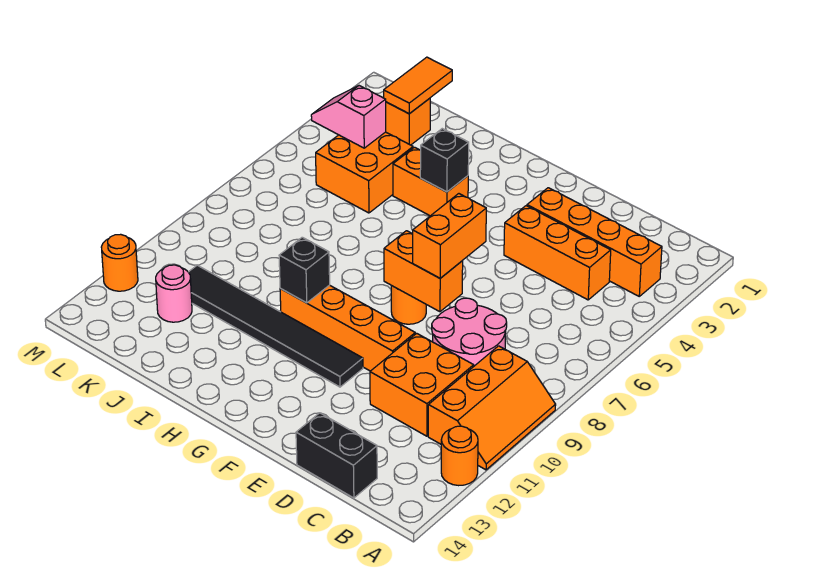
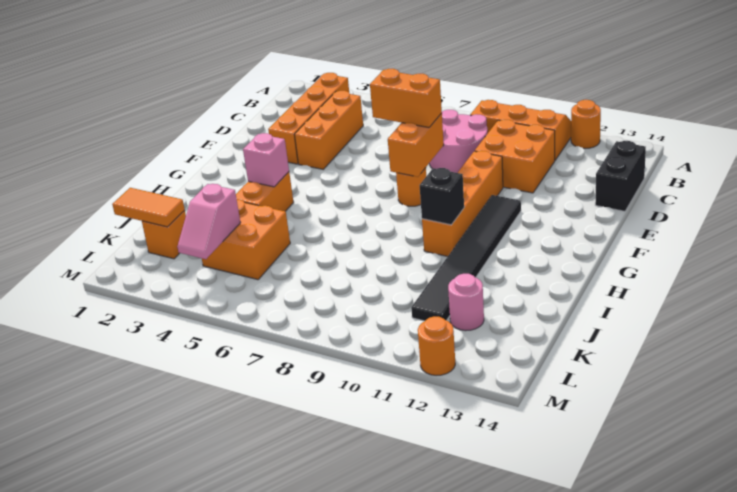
black brick H4 level 2 -> pink brick H4 level 2

